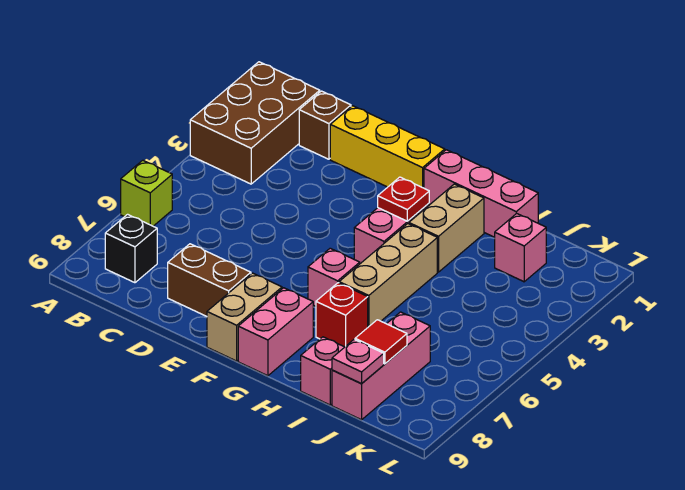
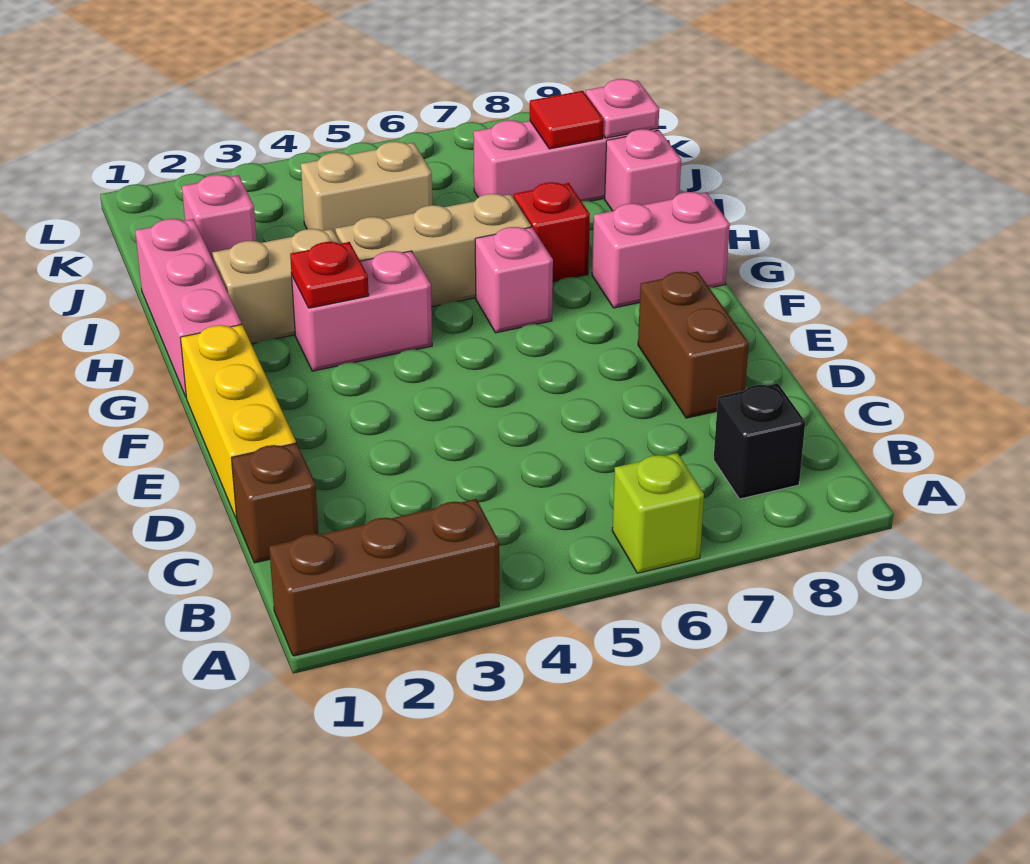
brown brick A1:B3 level 1 -> brown brick A1:A3 level 1
tan brick F8:F9 level 1 -> tan brick J4:J5 level 1

